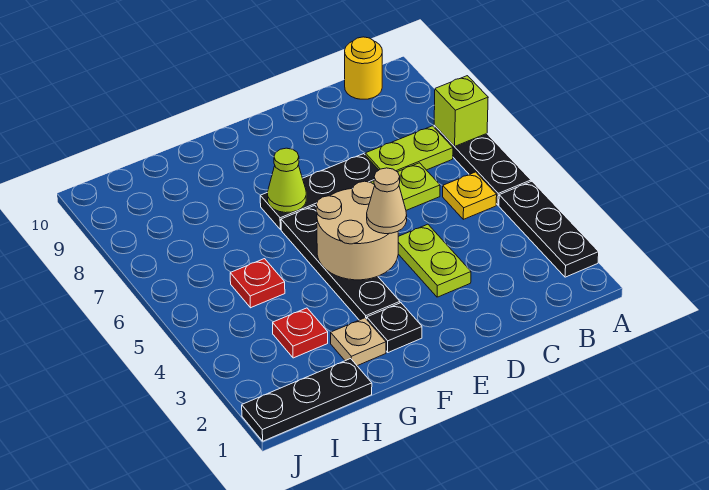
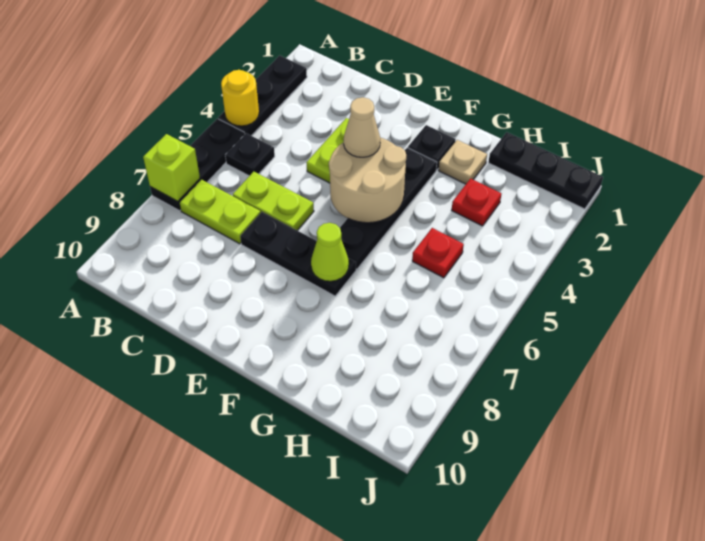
yellow plate B5 level 1 -> black plate B5 level 1
yellow round brick B10 level 1 -> yellow round brick A4 level 2

